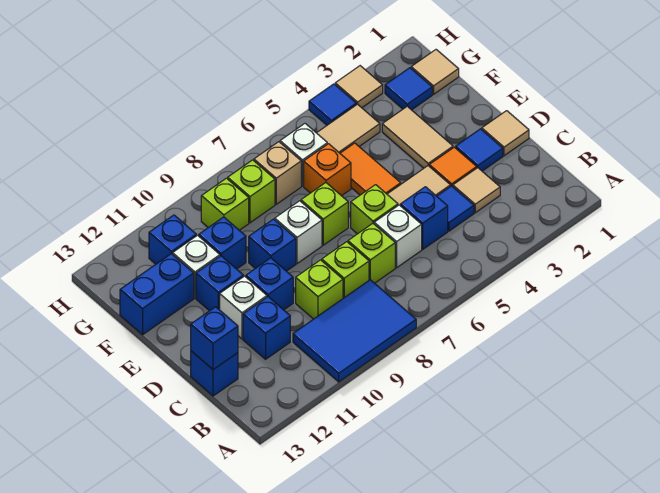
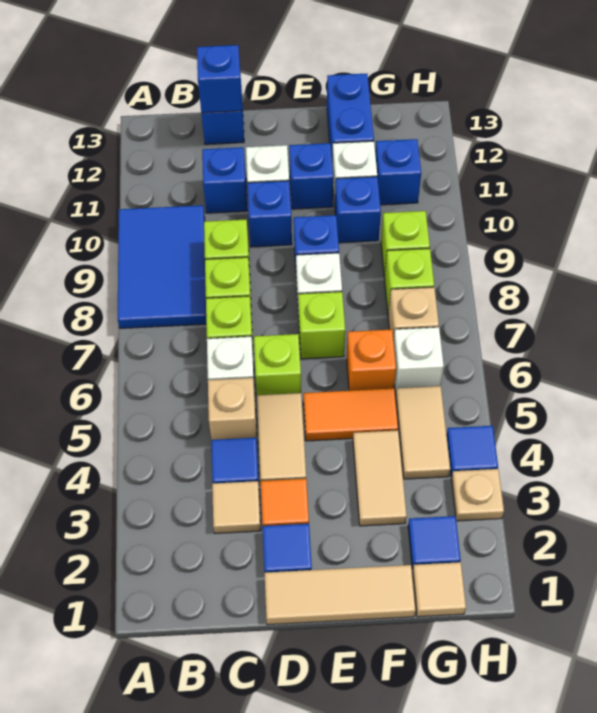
blue brick C5 level 1 -> tan brick C5 level 1
tan tile D1 level 1 -> tan tile D1:F1 level 1
tan tile E3:F3 level 1 -> tan tile F3:F4 level 1
tan tile H3 level 1 -> tan plate H3 level 1

